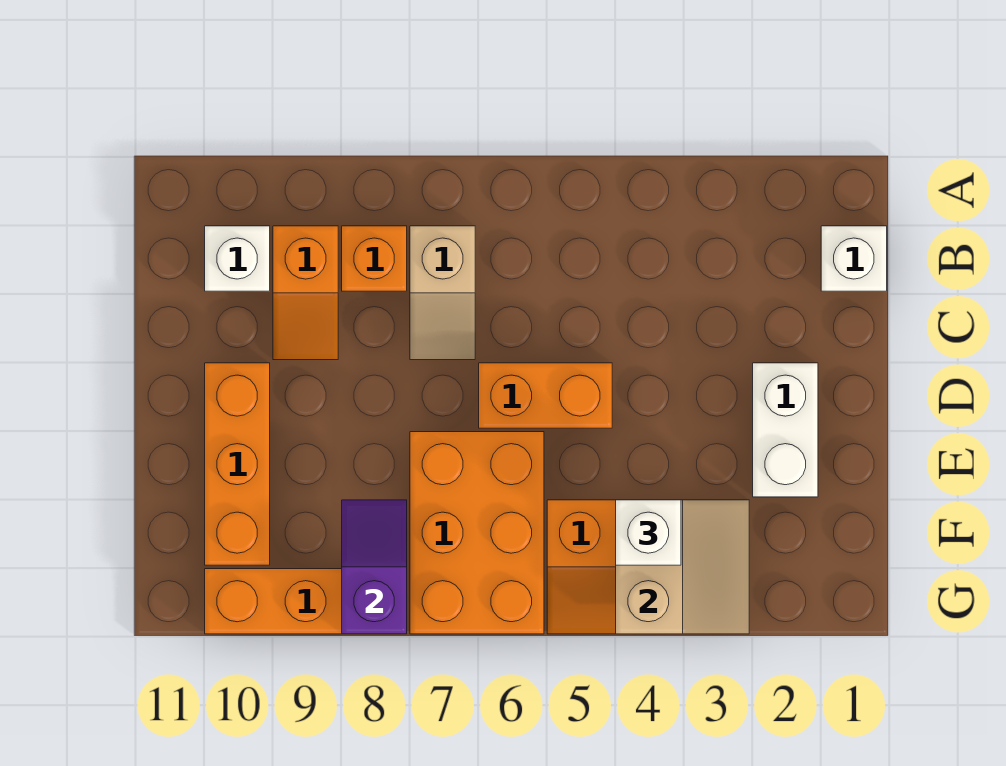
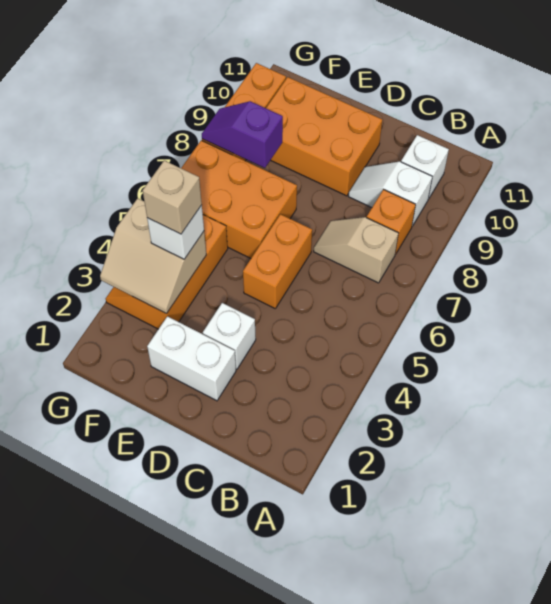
white brick B1 level 1 -> white brick D3 level 1
orange slope B9:C9 level 1 top B -> white slope B9:C9 level 1 top B
orange brick D10:F10 level 1 -> orange brick D9:F10 level 1
none -> tan brick F4 level 4
purple slope F8:G8 level 2 top G -> purple slope F8:G8 level 2 top F

